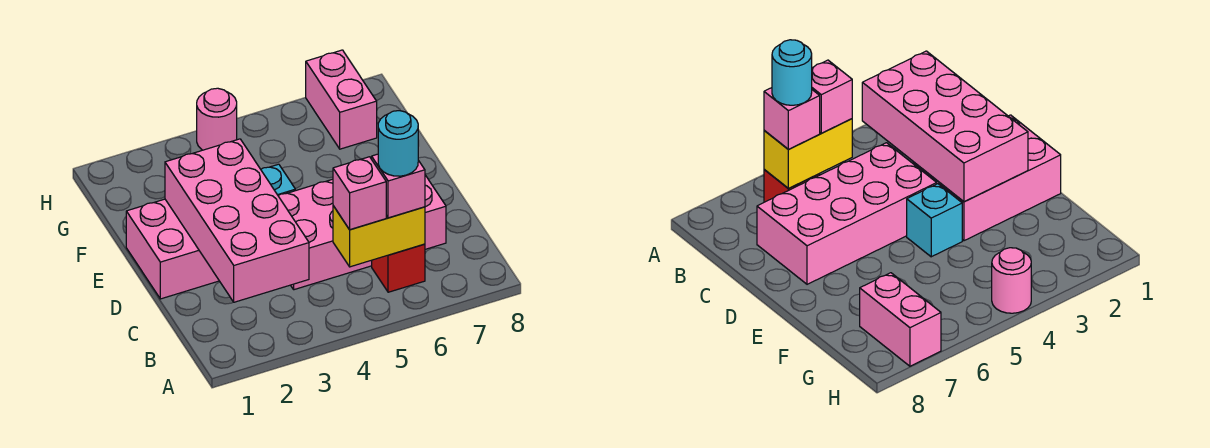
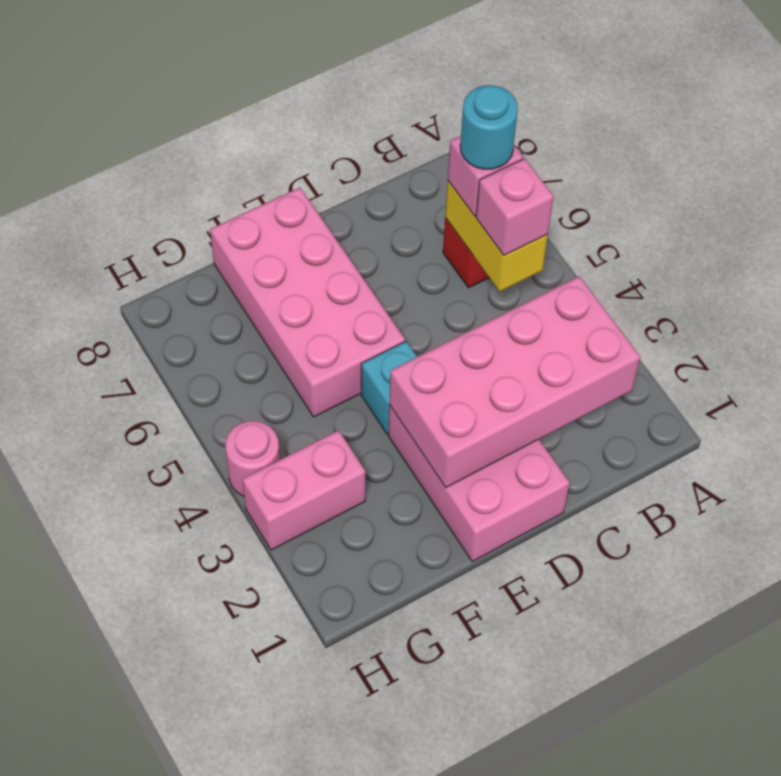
pink brick C4:D7 level 1 -> pink brick E5:F8 level 1
pink brick G7:H7 level 1 -> pink brick G3:H3 level 1

